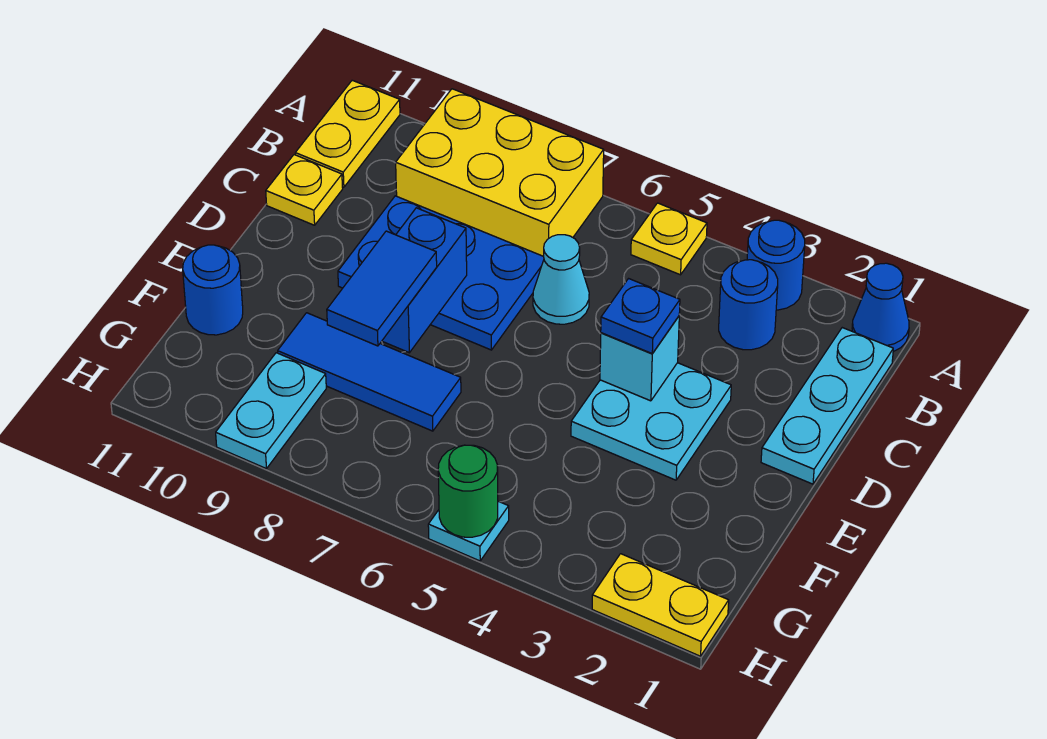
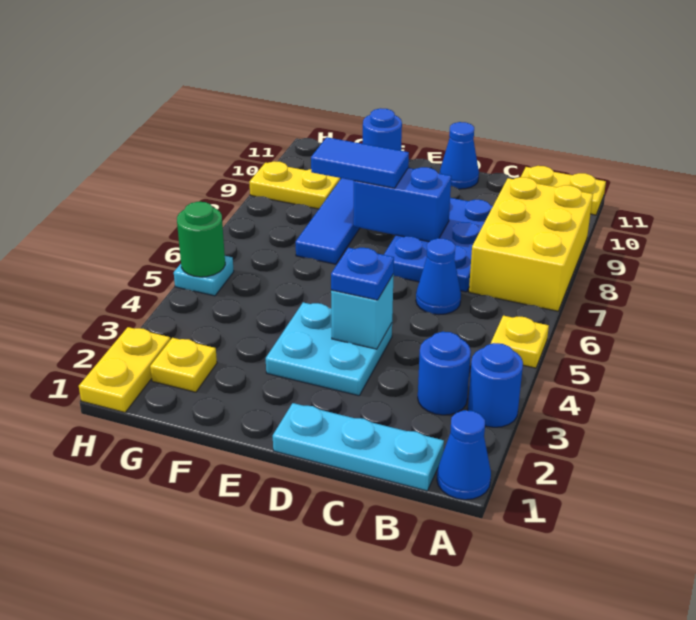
cyan cone C6 level 1 -> blue cone C6 level 1
yellow plate C11 level 1 -> yellow plate G2 level 1
none -> blue cone D11 level 1
cyan plate G9:H9 level 1 -> yellow plate G9:H9 level 1

